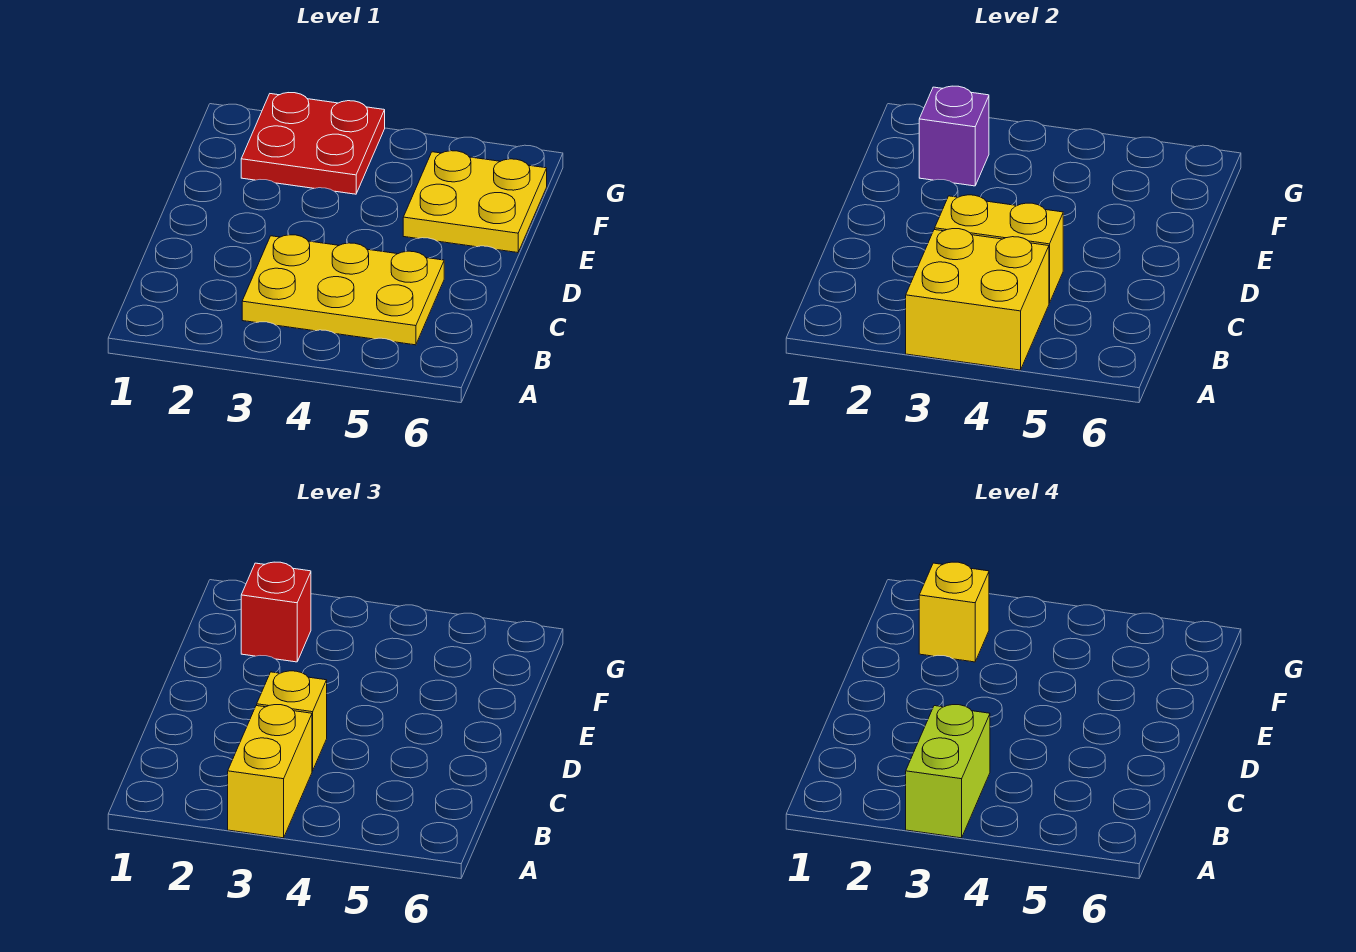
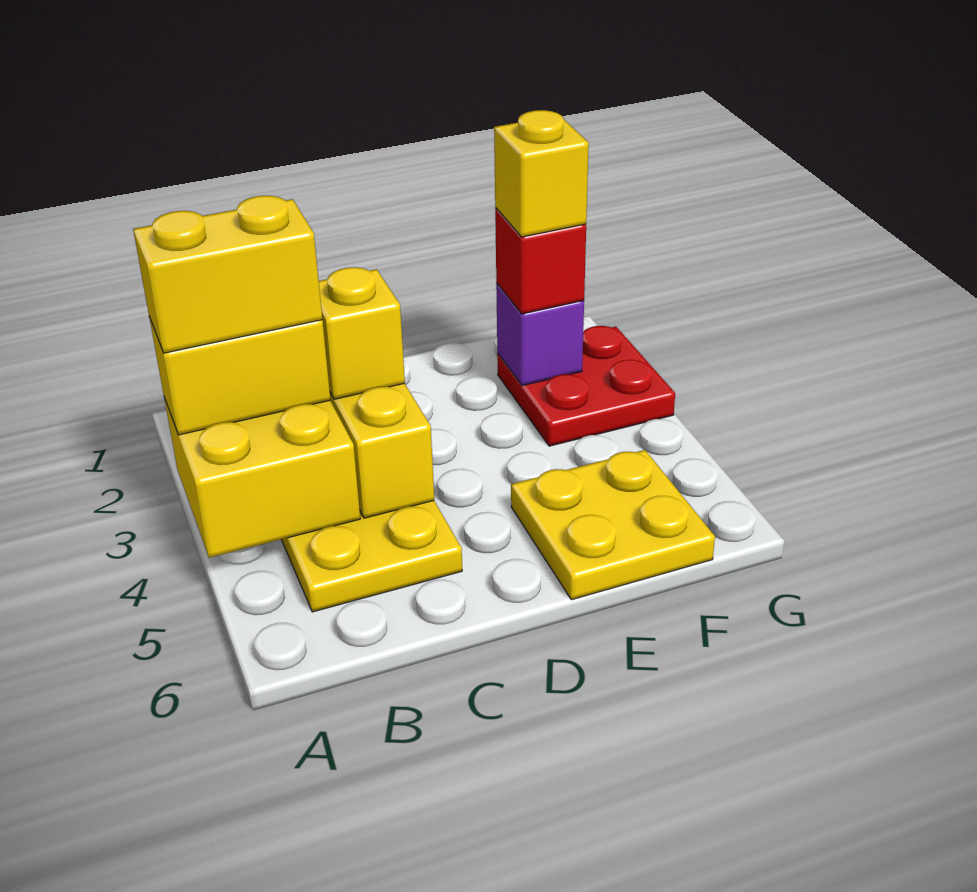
lime brick A3:B3 level 4 -> yellow brick A3:B3 level 4

